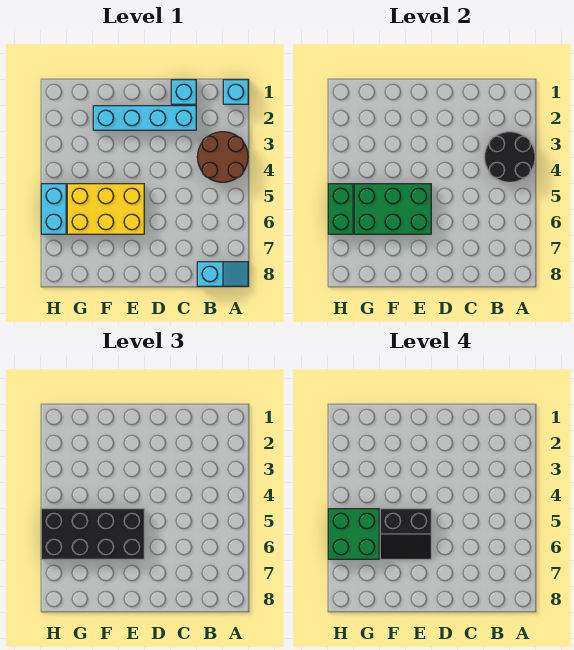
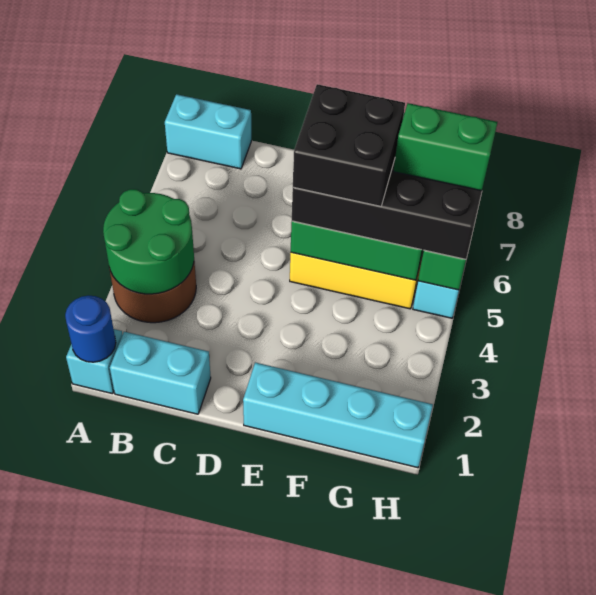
none -> blue round brick A1 level 2
black round brick A3:B4 level 2 -> green round brick A3:B4 level 2
cyan slope A8:B8 level 1 top B -> cyan brick A8:B8 level 1
cyan brick C1 level 1 -> cyan brick B1:C1 level 1
cyan brick C2:F2 level 1 -> cyan brick E1:H1 level 1
black slope E5:F6 level 4 top 5 -> black brick E5:F6 level 4
green brick G5:H6 level 4 -> green brick G6:H6 level 4

